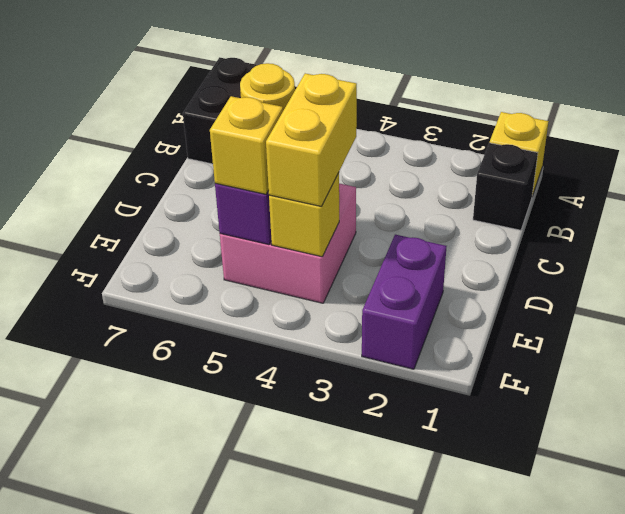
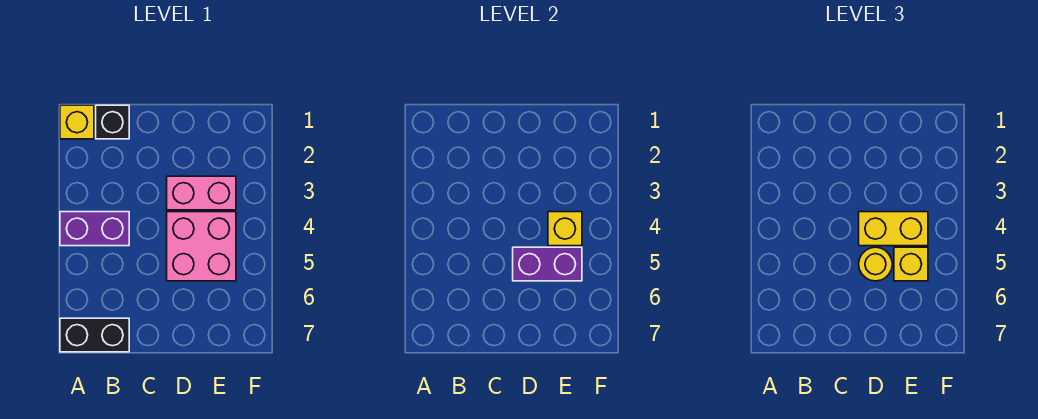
none -> pink brick D3:E3 level 1
purple brick E2:F2 level 1 -> purple brick A4:B4 level 1

